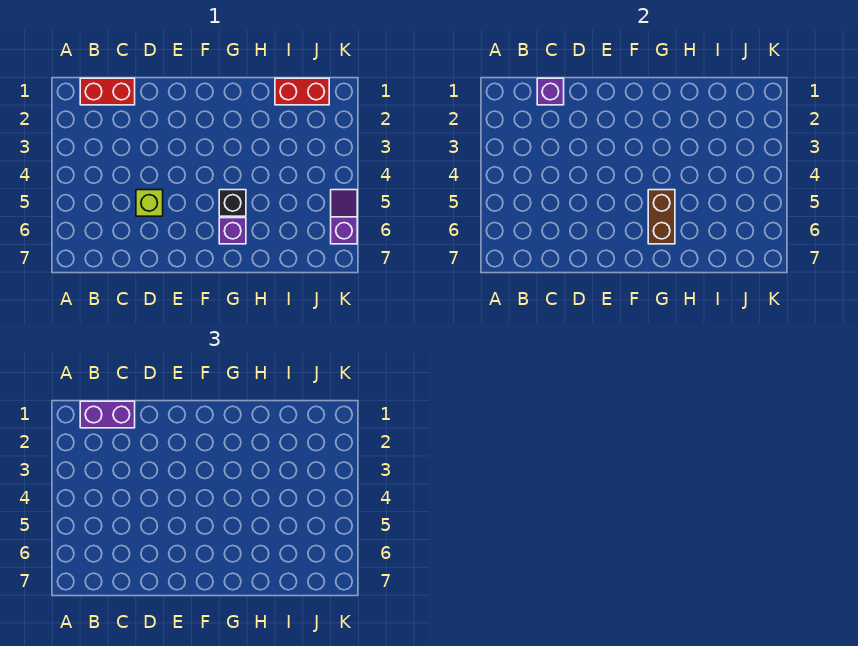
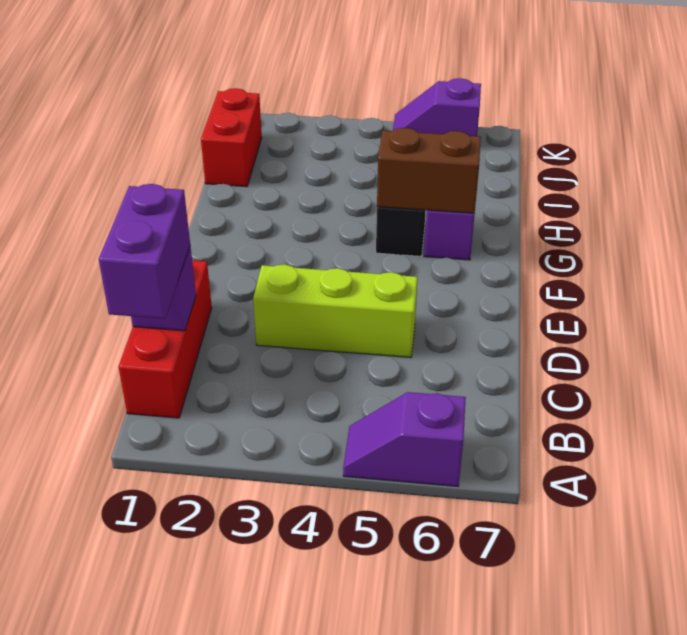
none -> purple slope A5:A6 level 1 top 6
red brick B1:C1 level 1 -> red brick B1:D1 level 1
lime brick D5 level 1 -> lime brick D3:D5 level 1

